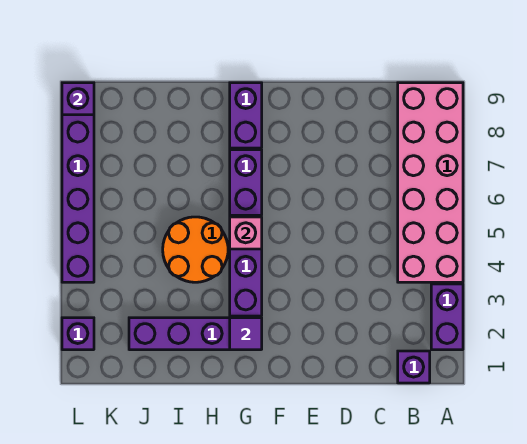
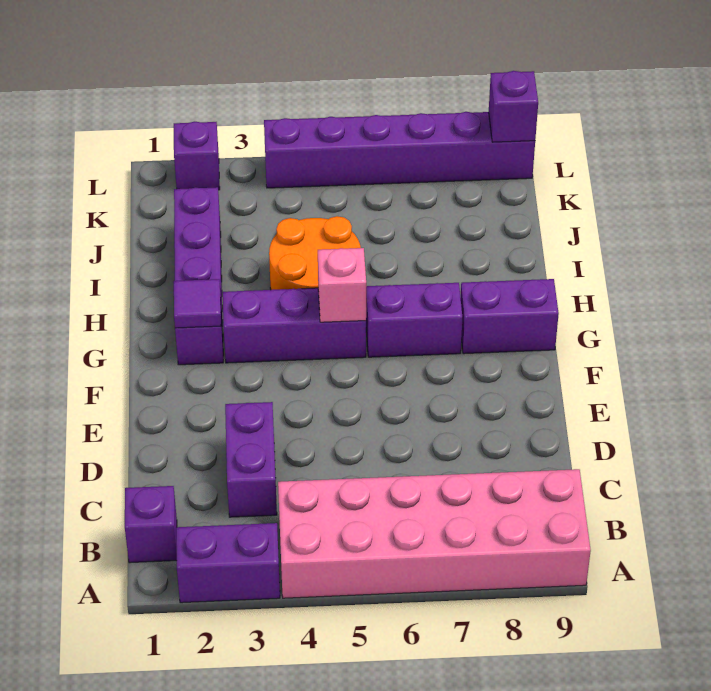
none -> purple brick C3:D3 level 1

